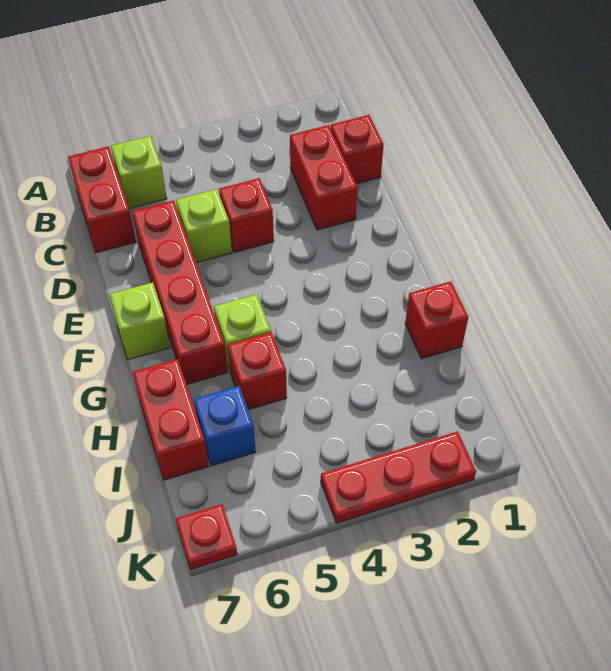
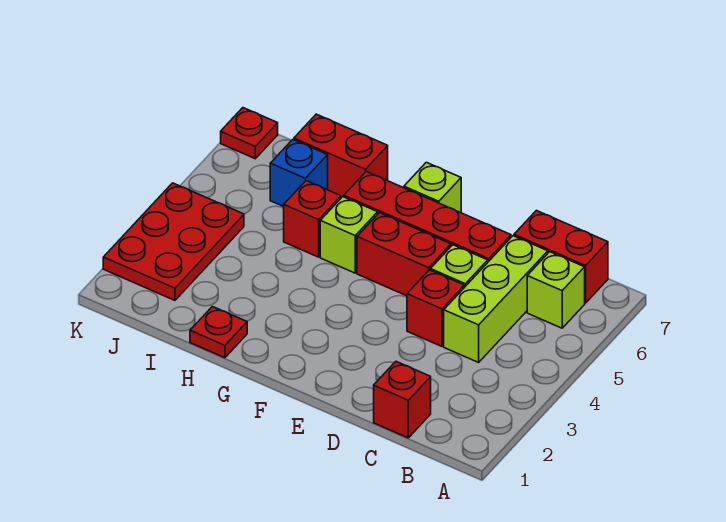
red brick C2:D2 level 1 -> red brick E5:F5 level 1
none -> lime brick C4:C6 level 1
red brick H1 level 1 -> red plate H1 level 1
red plate K2:K4 level 1 -> red plate J2:K4 level 1

